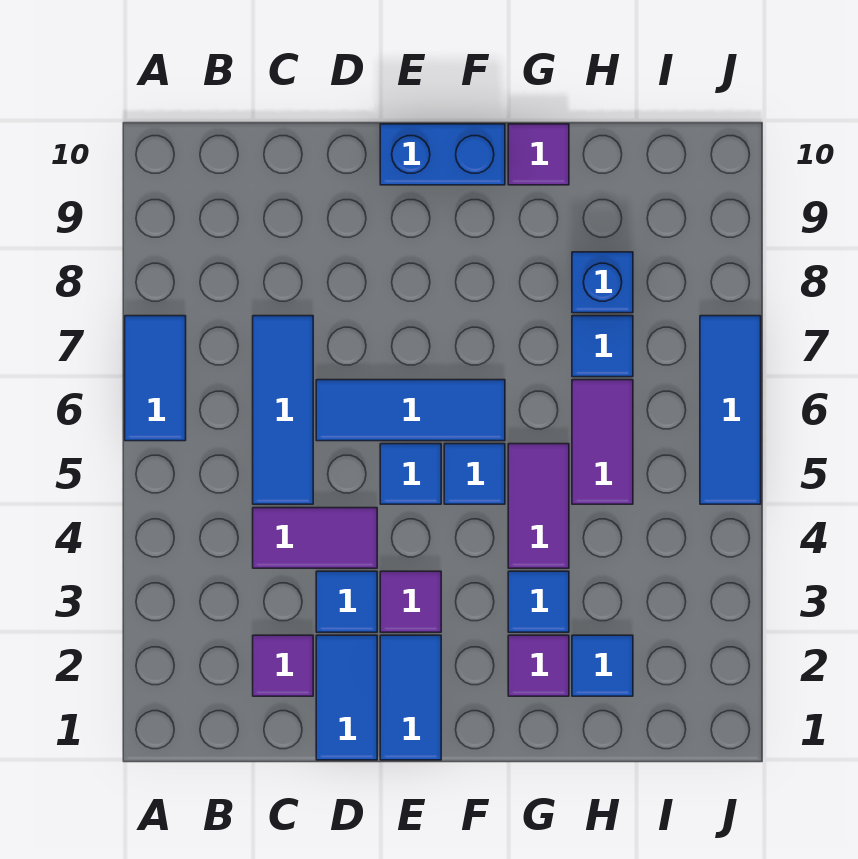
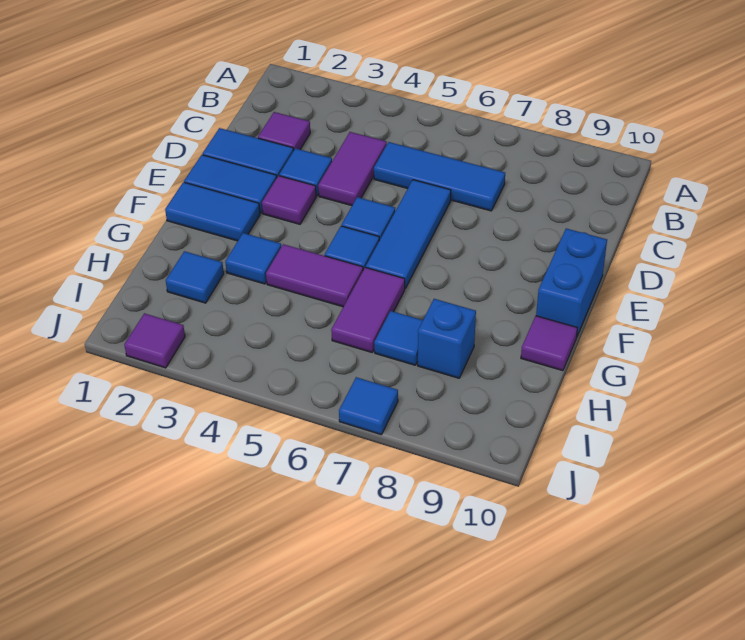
blue tile A6:A7 level 1 -> blue tile F1:F2 level 1
purple tile G2 level 1 -> purple tile J2 level 1
purple tile H5:H6 level 1 -> purple tile G6:H6 level 1
blue tile J5:J7 level 1 -> blue tile J7 level 1

